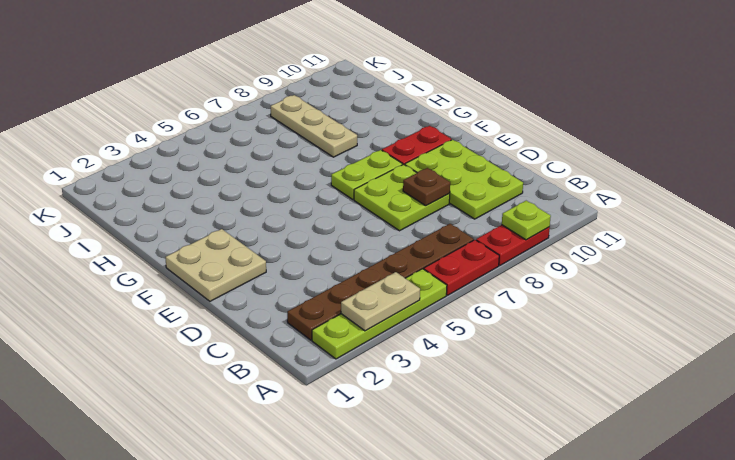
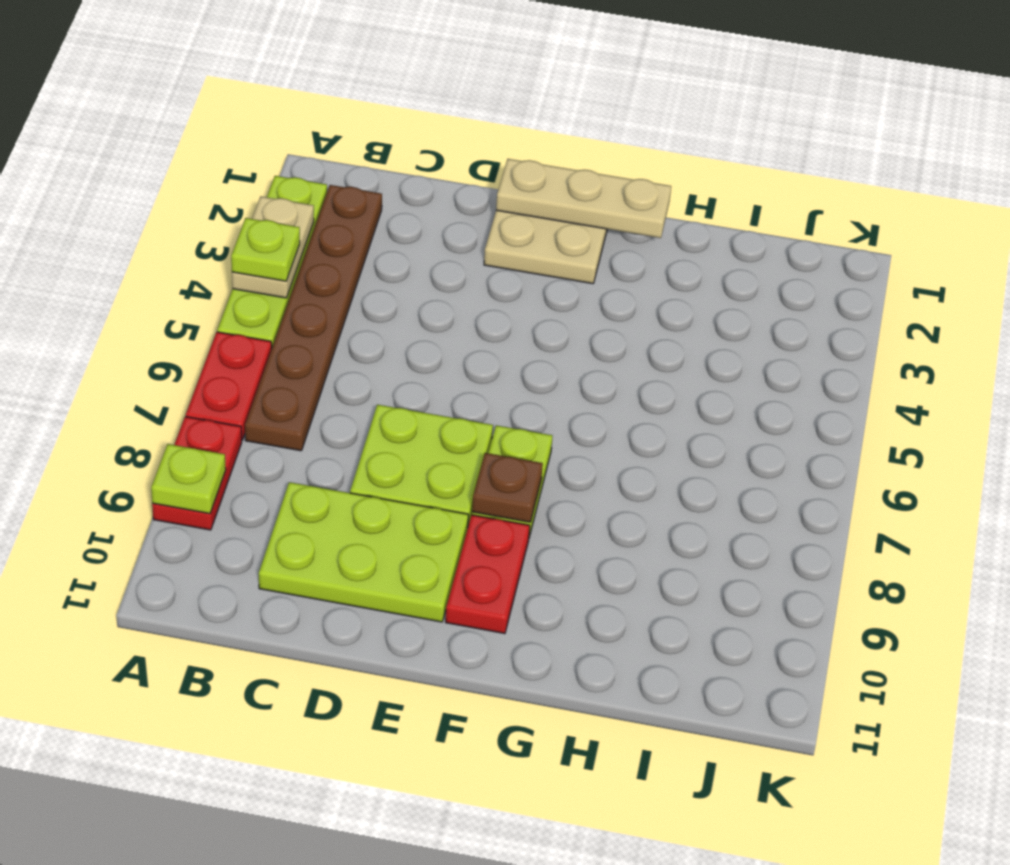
none -> lime plate A4 level 3
brown plate D8 level 2 -> brown plate F8 level 2
tan plate H8:J8 level 1 -> tan plate E1:G1 level 2

